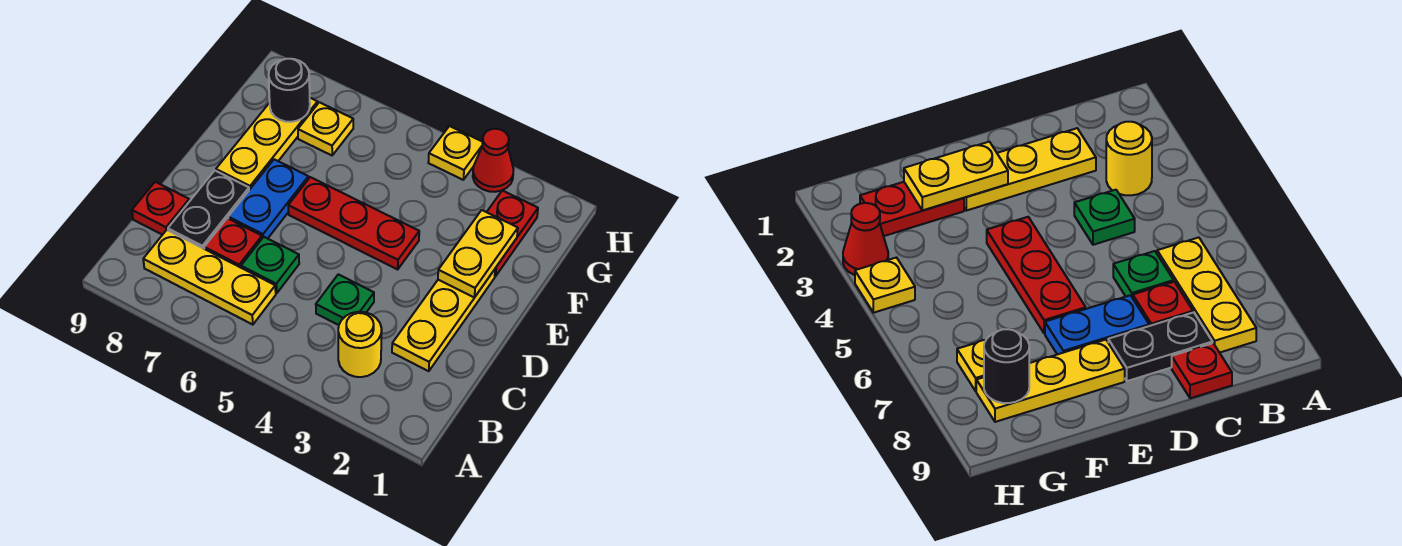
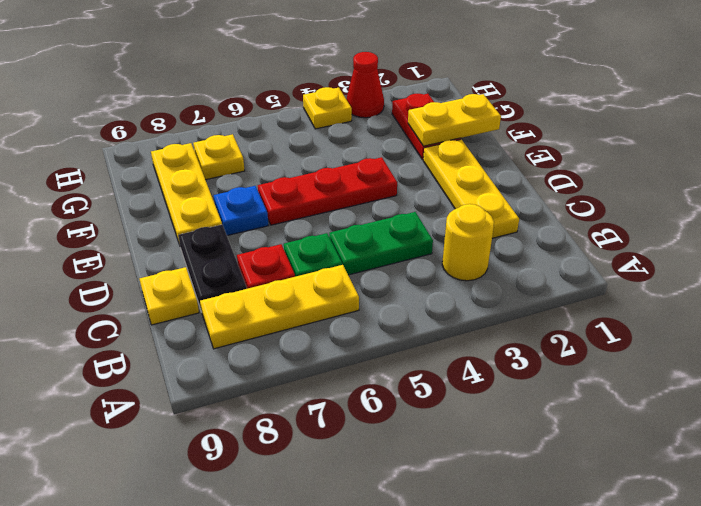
green plate C4 level 1 -> green plate C4:C5 level 1
red plate C9 level 1 -> yellow plate C9 level 1
blue plate D7:E7 level 1 -> blue plate E7 level 1
yellow plate E2:F2 level 2 -> yellow plate F1:F2 level 2
black round brick G8 level 2 -> none

